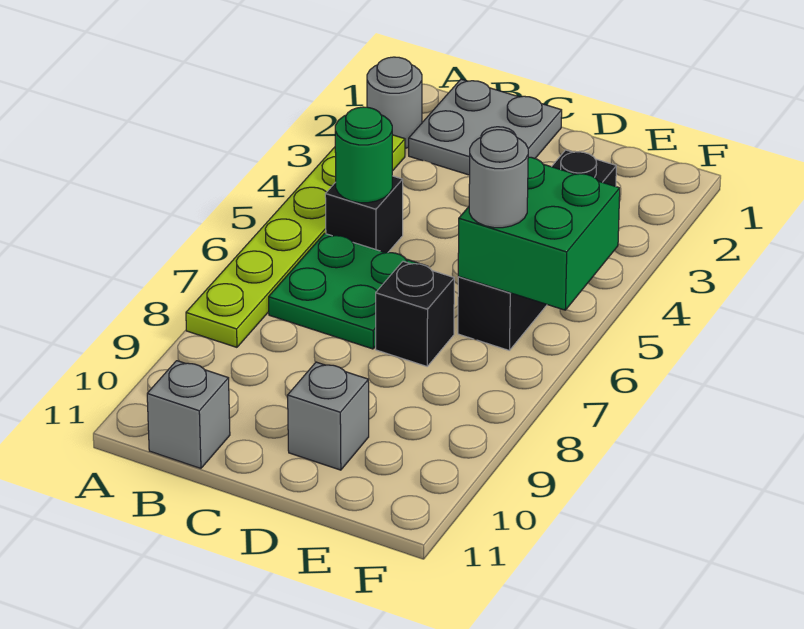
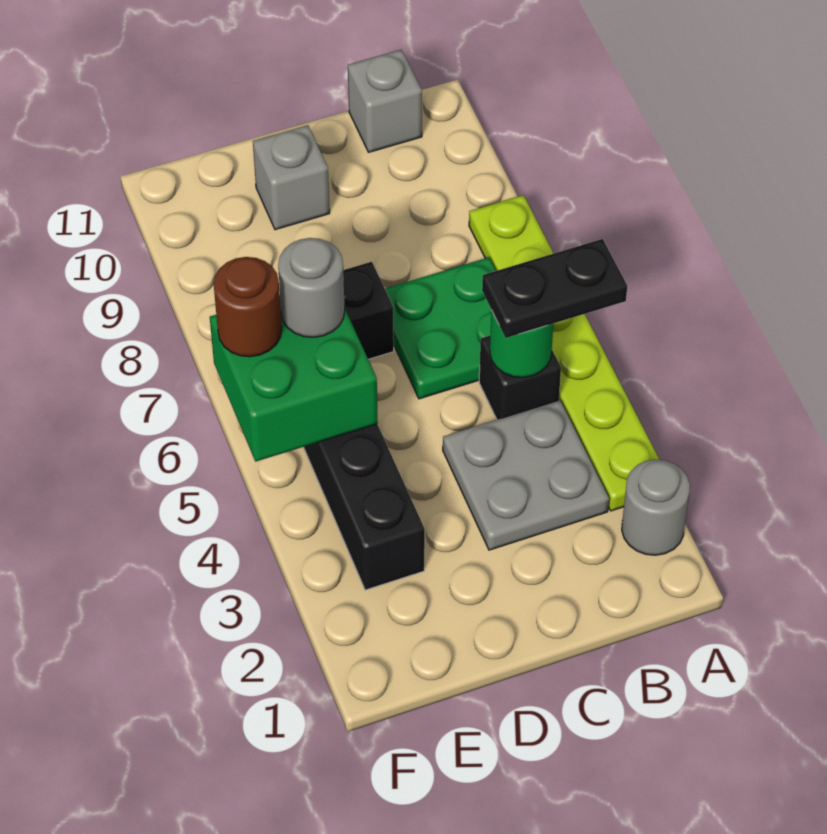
none -> black plate A5:B5 level 3
grey plate B1:C2 level 1 -> grey plate B3:C4 level 1
none -> brown round brick F6 level 3

